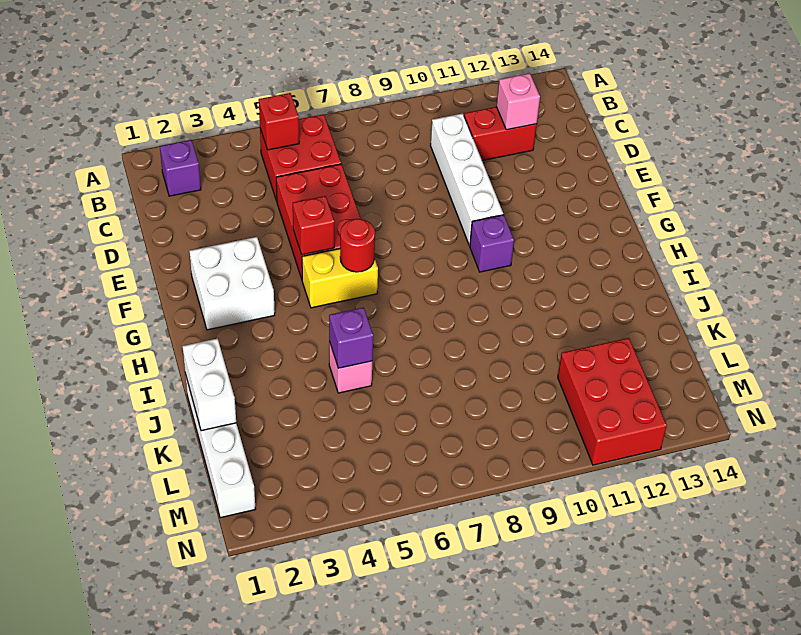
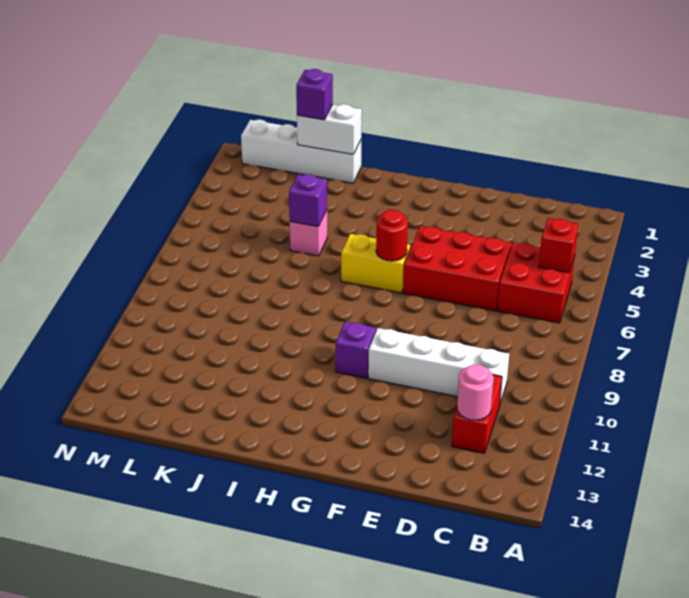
purple brick B2 level 1 -> purple brick K1 level 3
pink brick C12 level 2 -> pink round brick C12 level 2
white brick F2:G3 level 1 -> none
red brick F5 level 2 -> none
yellow brick G5:G6 level 1 -> yellow brick G6:H6 level 1
red brick L11:N12 level 1 -> none

